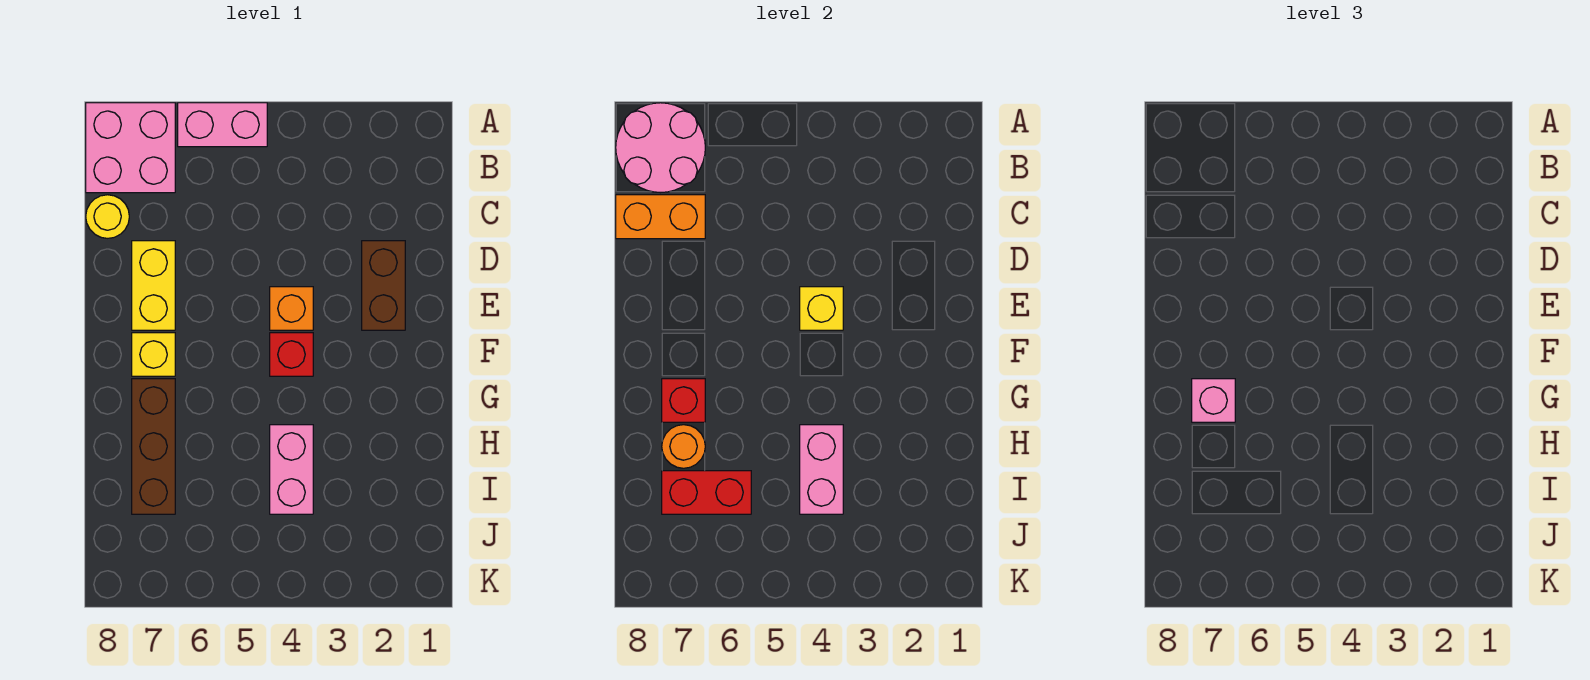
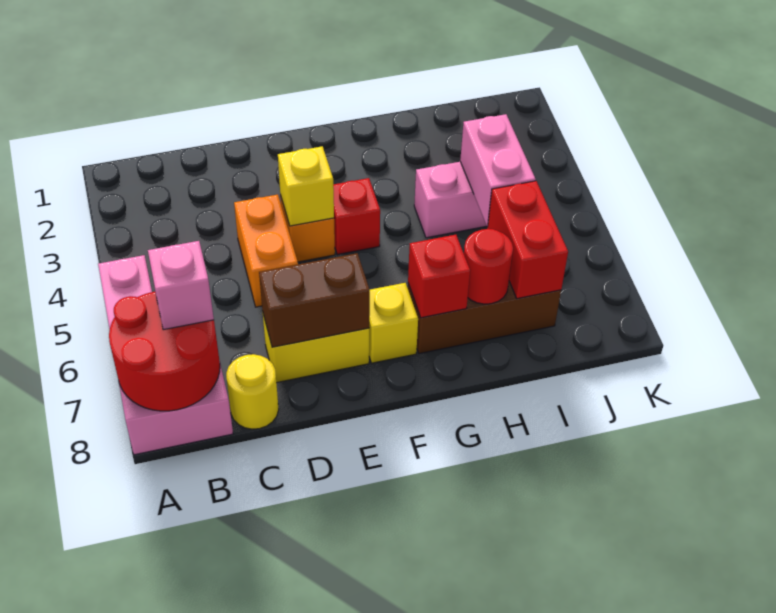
pink round brick A7:B8 level 2 -> red round brick A7:B8 level 2
orange brick C7:C8 level 2 -> orange brick D4:D5 level 1
brown brick D2:E2 level 1 -> brown brick D7:E7 level 2
pink brick G7 level 3 -> pink brick B7 level 3
pink brick H4:I4 level 2 -> pink brick I4:I5 level 2
orange round brick H7 level 2 -> red round brick H7 level 2

